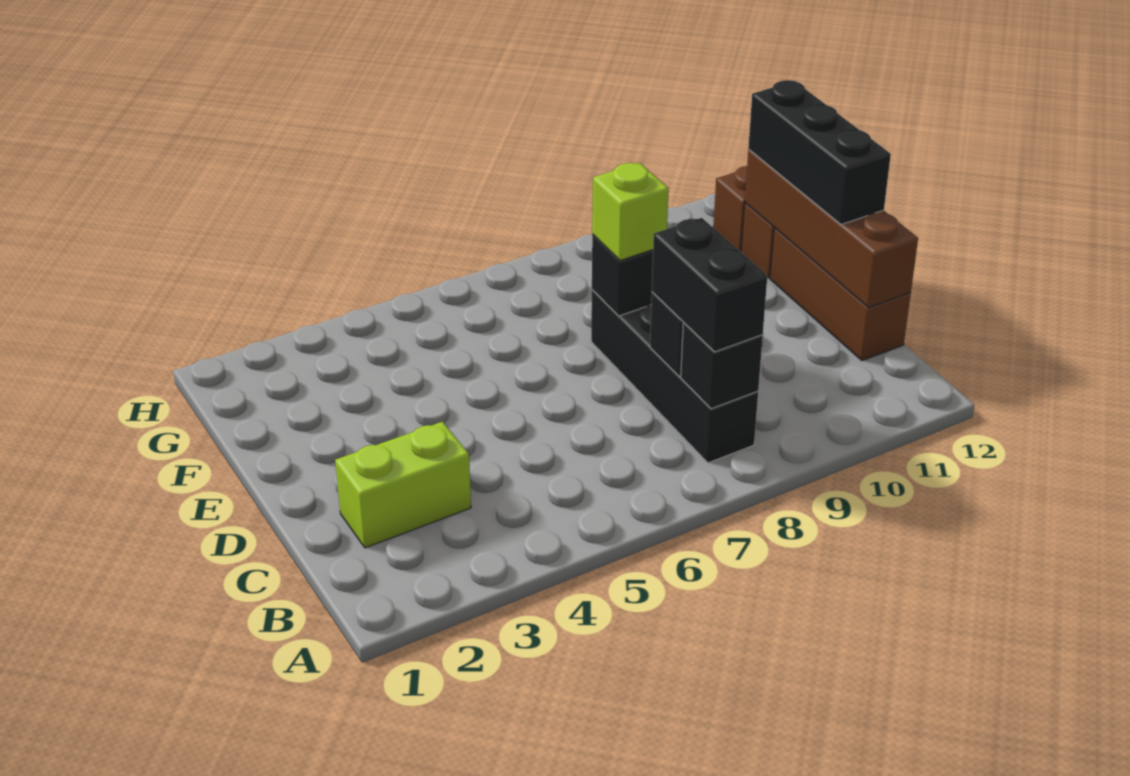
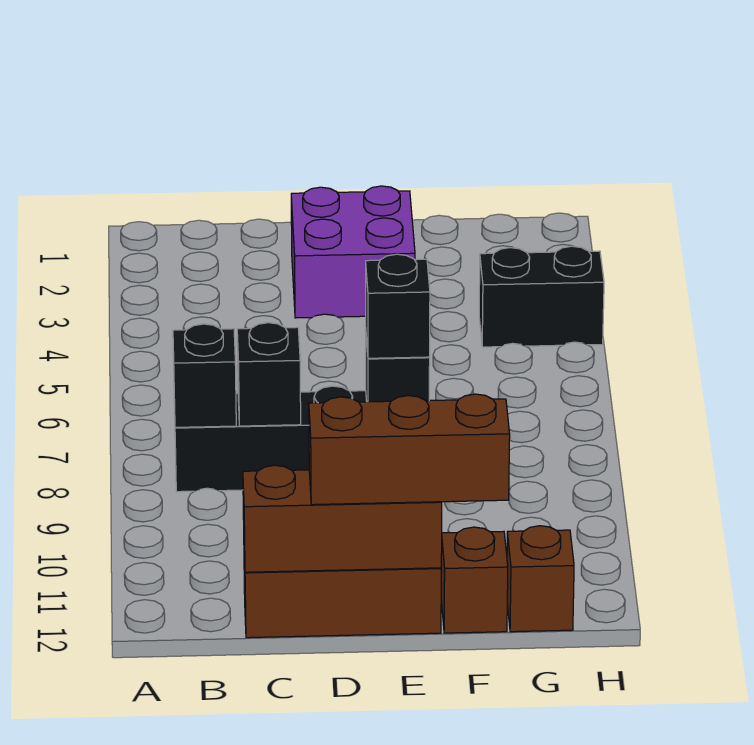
black brick B8:C8 level 3 -> black brick G4:H4 level 1
lime brick C2:C3 level 1 -> none
brown brick C12:F12 level 2 -> brown brick C12:E12 level 2
none -> purple brick D2:E3 level 1
black brick D12:F12 level 3 -> brown brick D12:F12 level 3
lime brick E8 level 3 -> black brick E8 level 3

